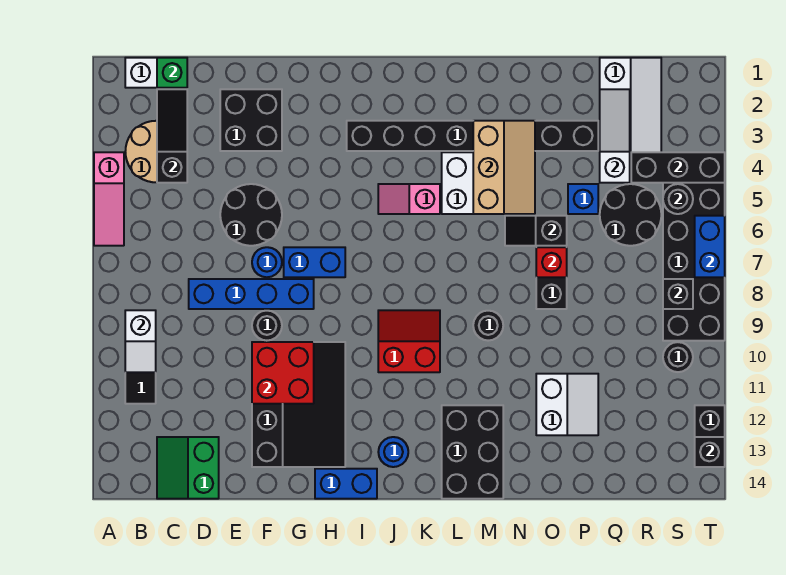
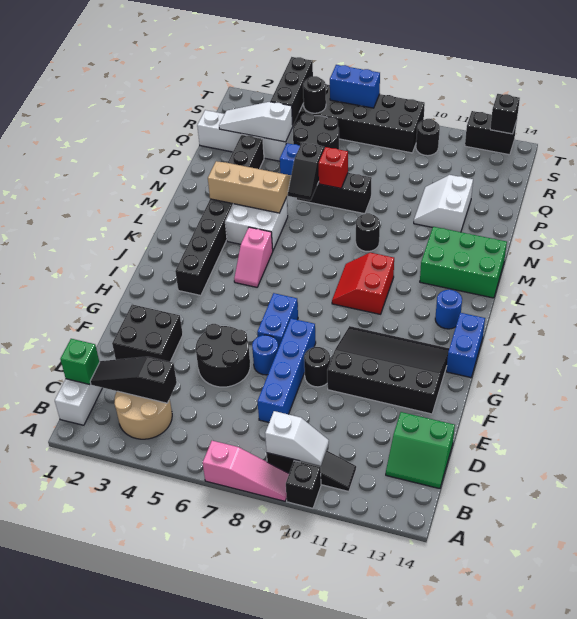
pink slope A4:A6 level 1 top 4 -> pink slope A7:A9 level 1 top 7
red brick F10:G11 level 2 -> none
black brick L12:M14 level 1 -> green brick L12:M14 level 1
white slope O11:P12 level 1 top O -> white slope O11:P12 level 1 top 12
black brick S8 level 2 -> black brick A10 level 1

